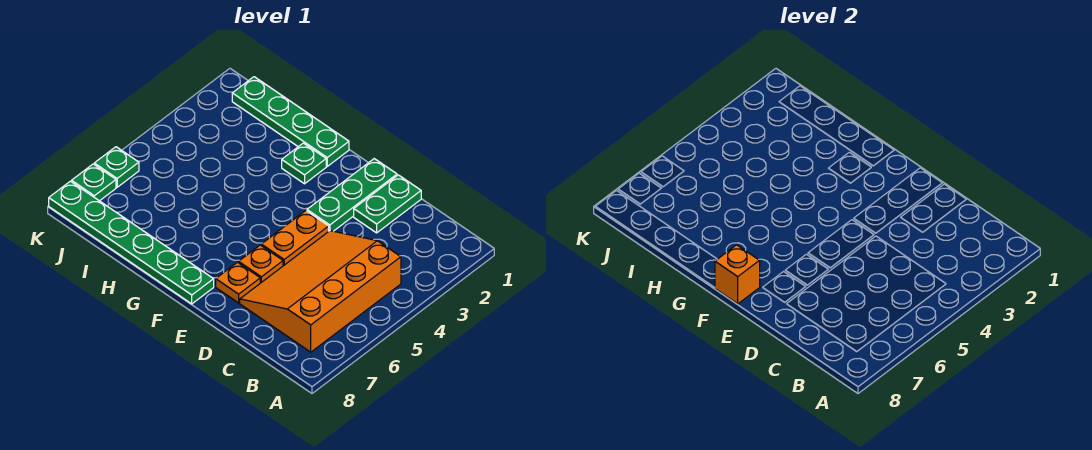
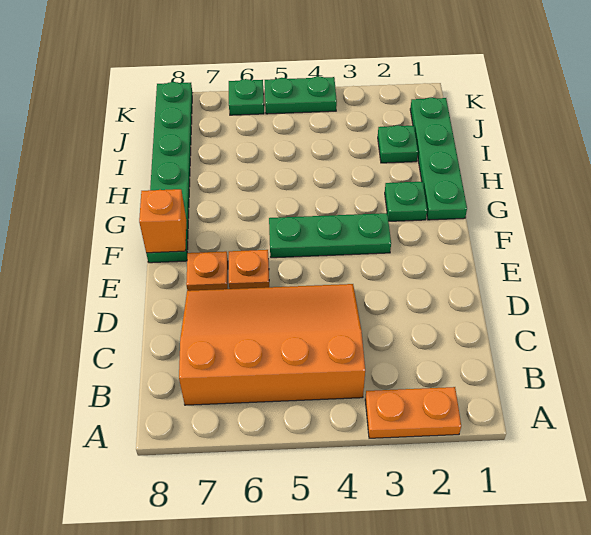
green plate D1:D2 level 1 -> green plate K4:K5 level 1
green plate E1:E3 level 1 -> green plate F3:F5 level 1
orange plate E4:E5 level 1 -> orange plate A2:A3 level 1
green plate K7 level 1 -> green plate I2 level 1

